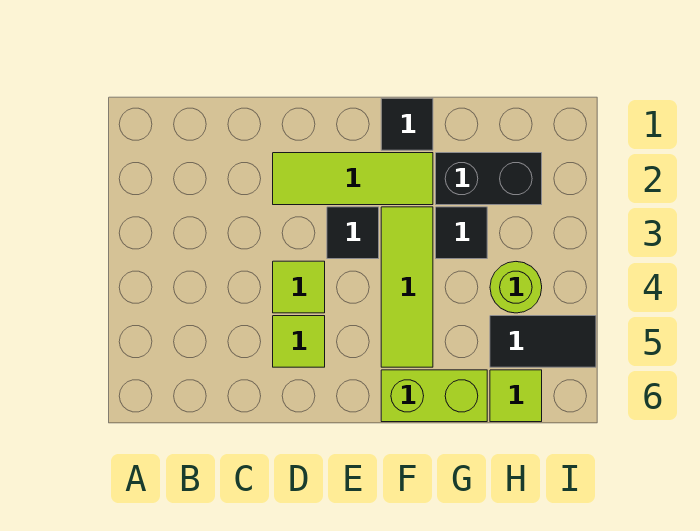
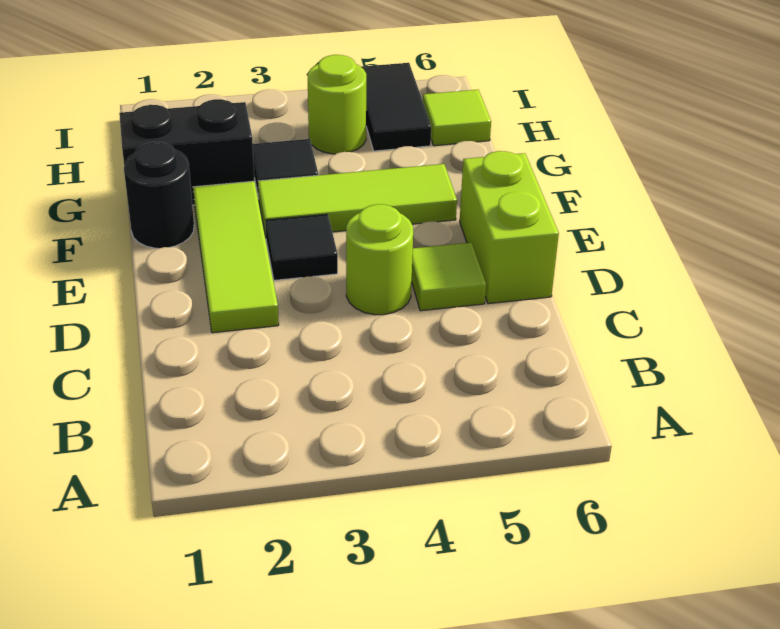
lime tile D4 level 1 -> lime round brick D4 level 1
black tile F1 level 1 -> black round brick F1 level 1
lime brick F6:G6 level 1 -> lime brick D6:E6 level 1
black brick G2:H2 level 1 -> black brick G1:G2 level 1

